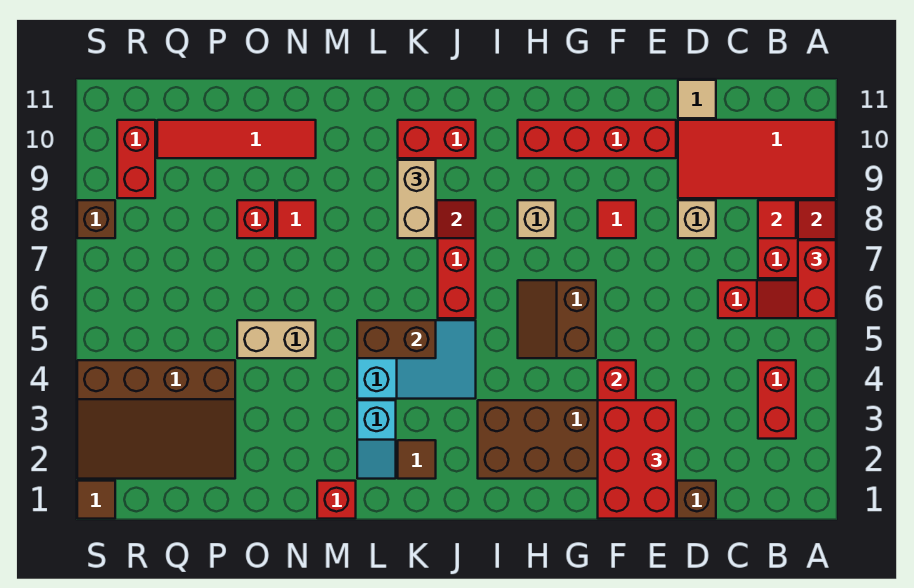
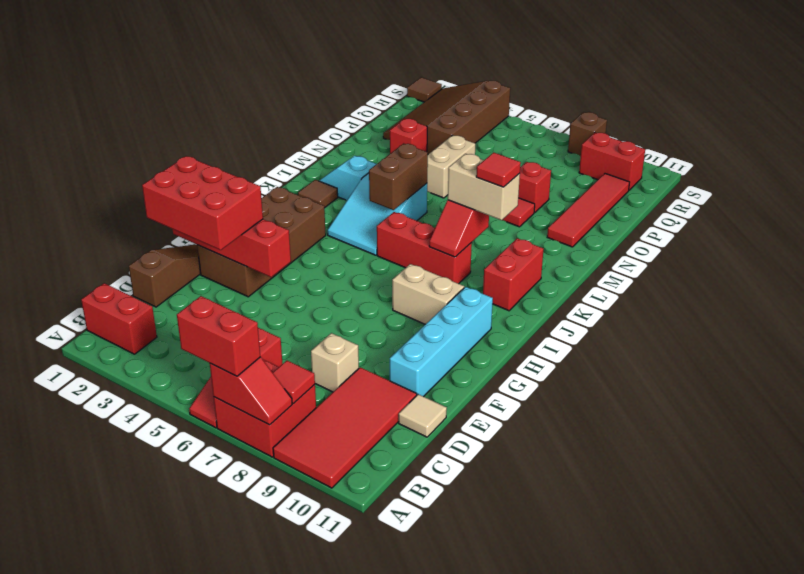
red brick B3:B4 level 1 -> red brick B1:B2 level 1
red brick E10:H10 level 1 -> cyan brick E10:H10 level 1
red tile F8 level 1 -> red tile K9 level 4
brown slope G5:H6 level 1 top G -> none
tan brick H8 level 1 -> tan brick H8:H9 level 1
red brick M1 level 1 -> red brick O3 level 1

